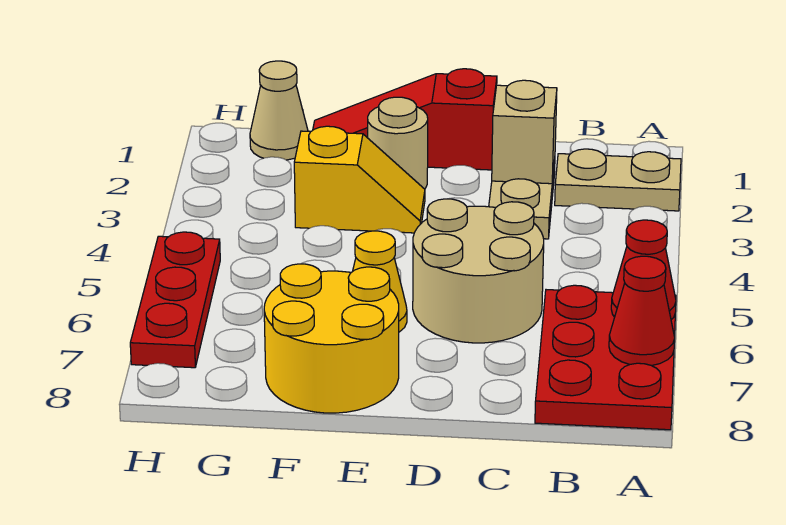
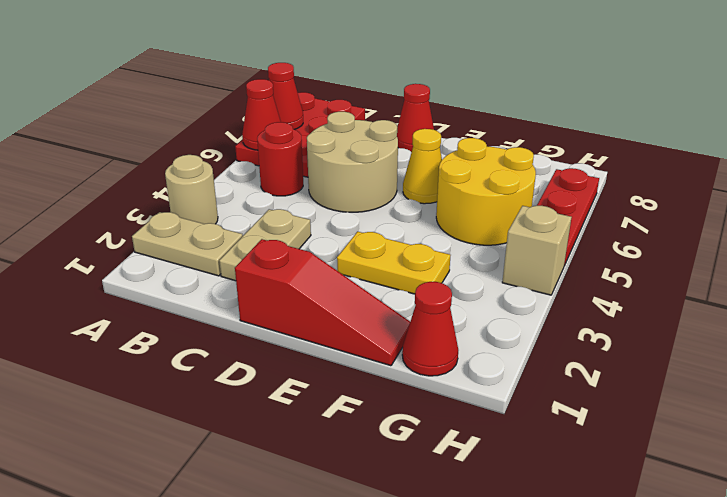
none -> red round brick B5 level 1
tan brick C2 level 2 -> tan brick H4 level 1
none -> red cone D8 level 1
tan round brick E2 level 1 -> tan round brick A3 level 1
yellow slope E3:F3 level 1 top F -> yellow plate E3:F3 level 1
yellow round brick E7:F8 level 1 -> yellow round brick F5:G6 level 1
tan cone G1 level 1 -> red cone G1 level 1

